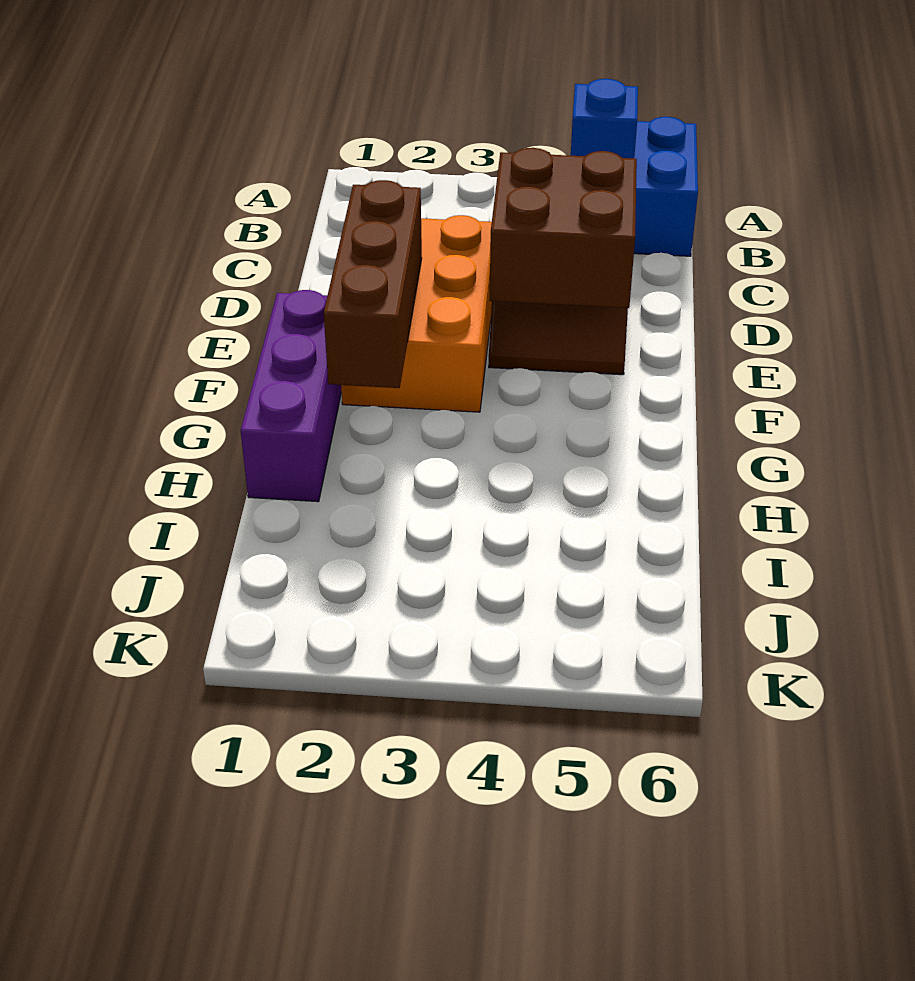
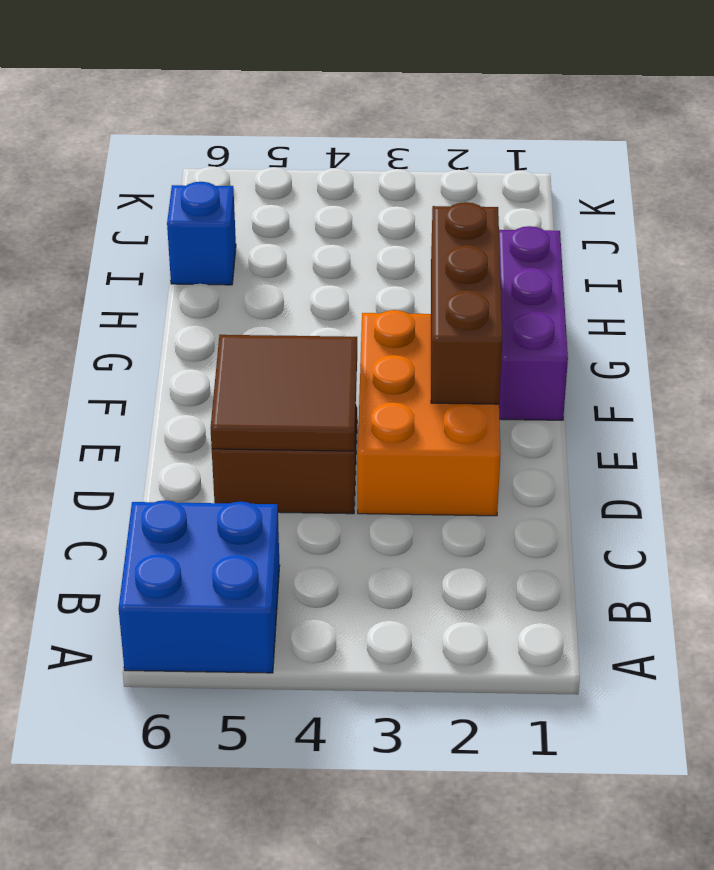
blue brick B5 level 2 -> blue brick I6 level 1
brown brick D4:E5 level 2 -> brown tile D4:E5 level 2

